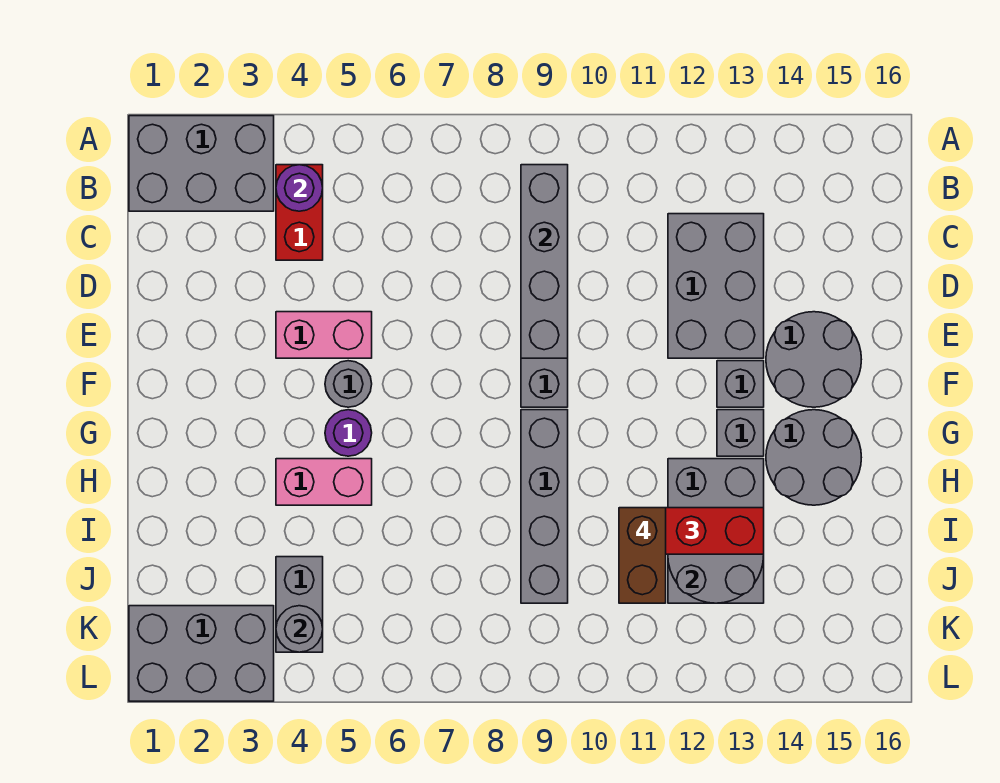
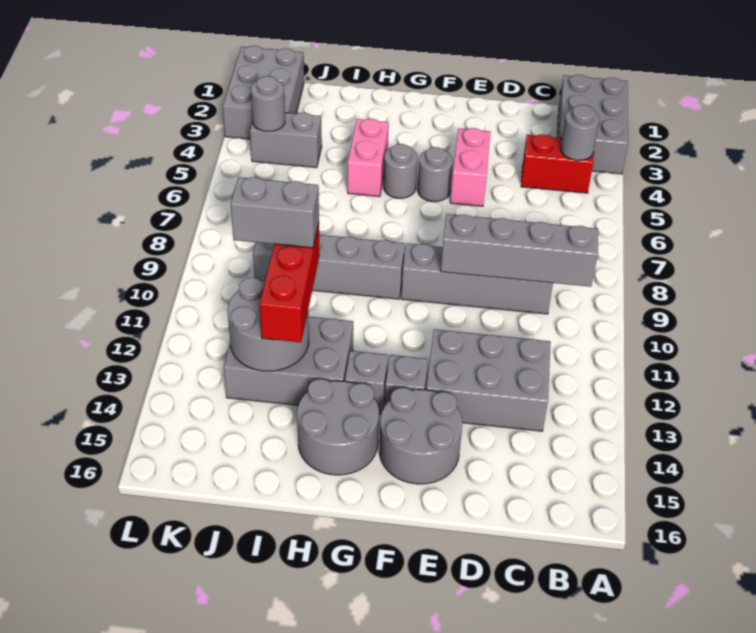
purple round brick B4 level 2 -> grey round brick B4 level 2
purple round brick G5 level 1 -> grey round brick G5 level 1
brown brick I11:J11 level 4 -> grey brick I11:J11 level 4

